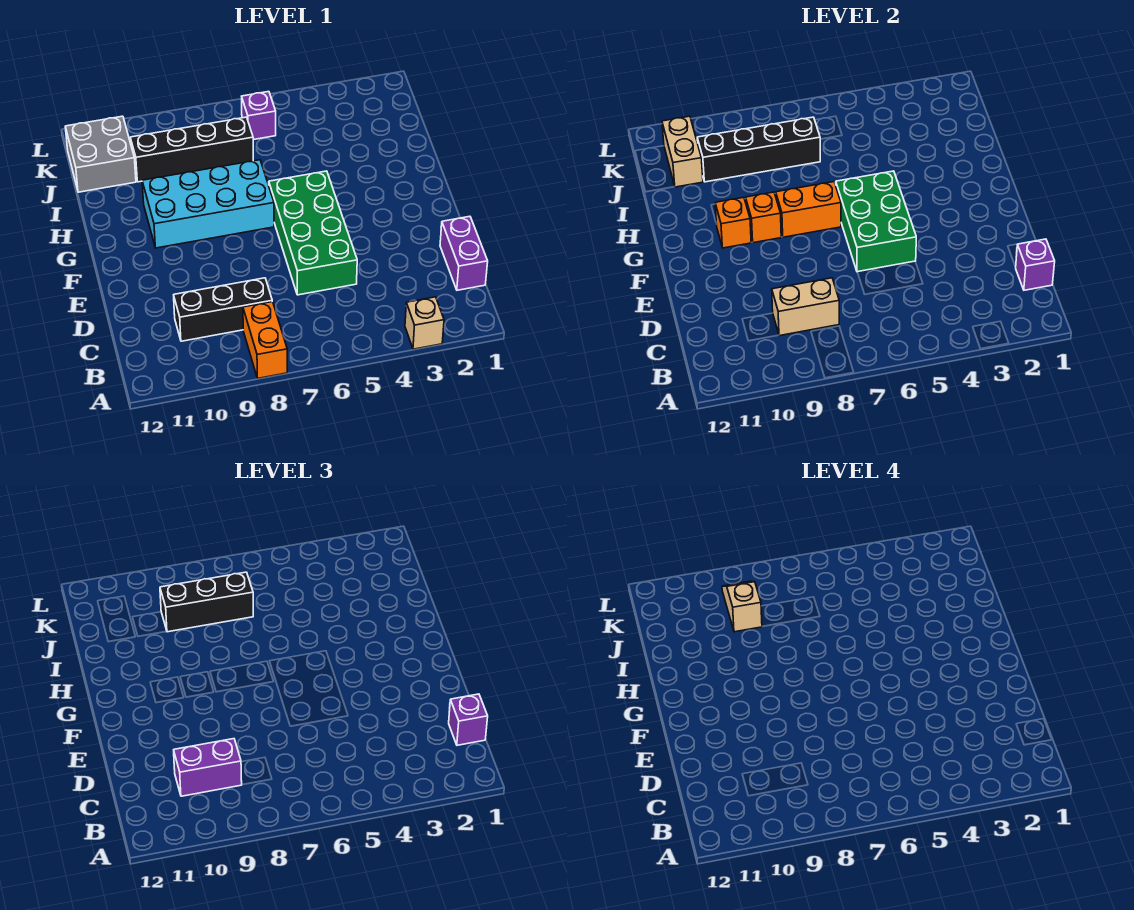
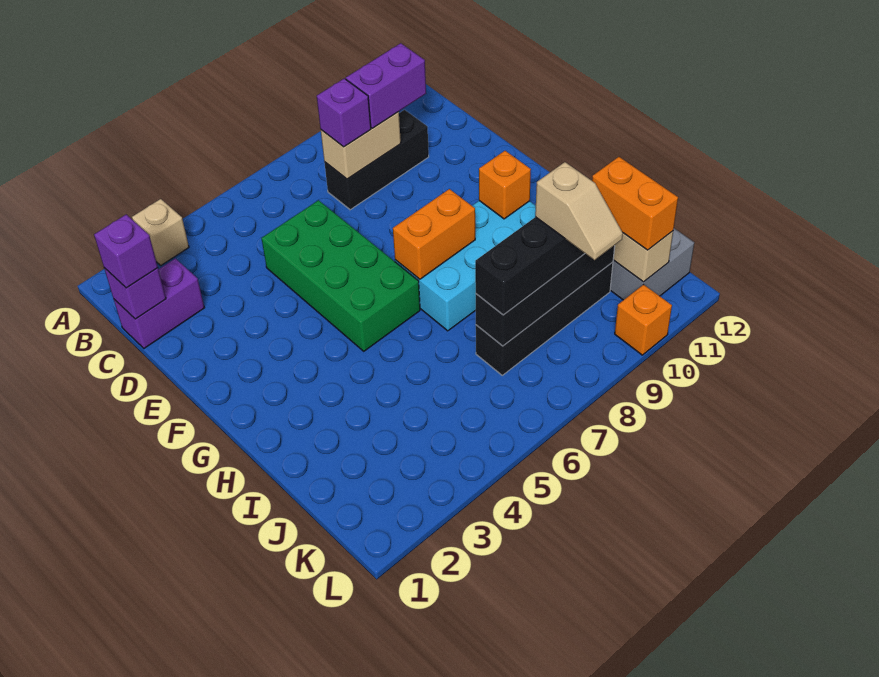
orange brick A8:B8 level 1 -> orange brick J11:K11 level 3
purple brick C1:D1 level 1 -> purple brick C1:C2 level 1
green brick E5:G6 level 2 -> none
orange brick G9 level 2 -> orange brick L10 level 1
purple brick K6 level 1 -> purple brick C8 level 3

